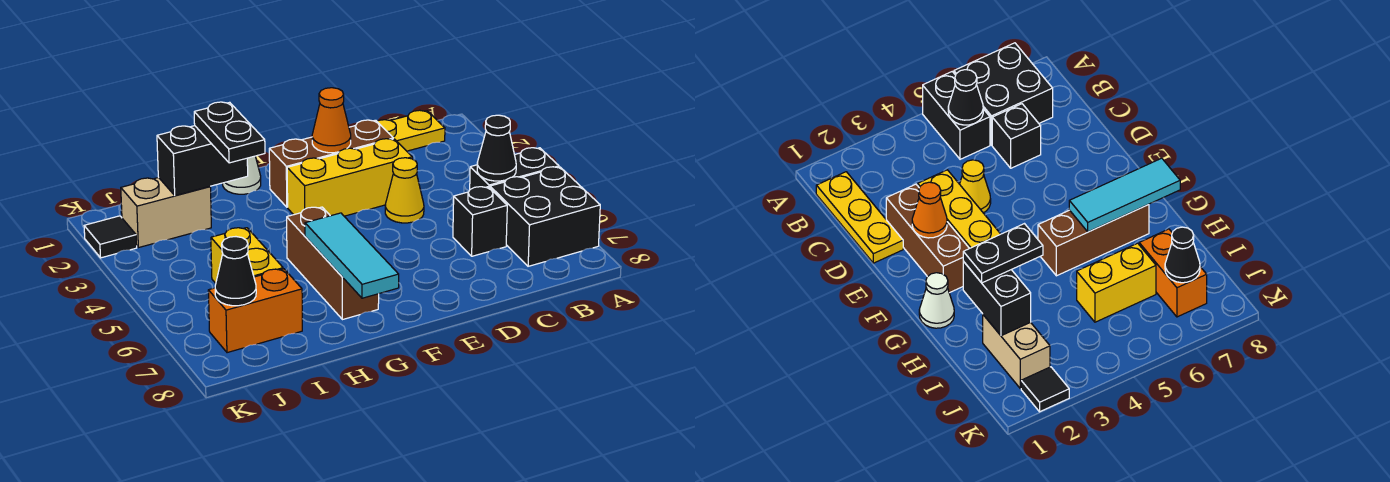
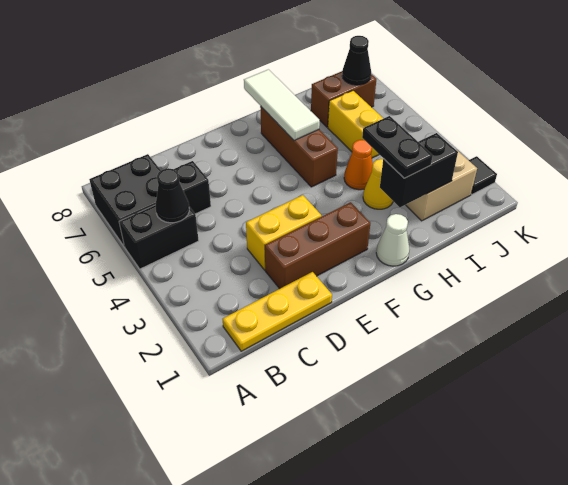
yellow brick D3:F3 level 1 -> yellow brick D3:E3 level 1
yellow cone D4 level 1 -> yellow cone H3 level 1
orange cone E2 level 2 -> orange cone H4 level 1
cyan tile G6:G8 level 2 -> white tile G6:G8 level 2
orange brick I7:J7 level 1 -> brown brick I7:J7 level 1

